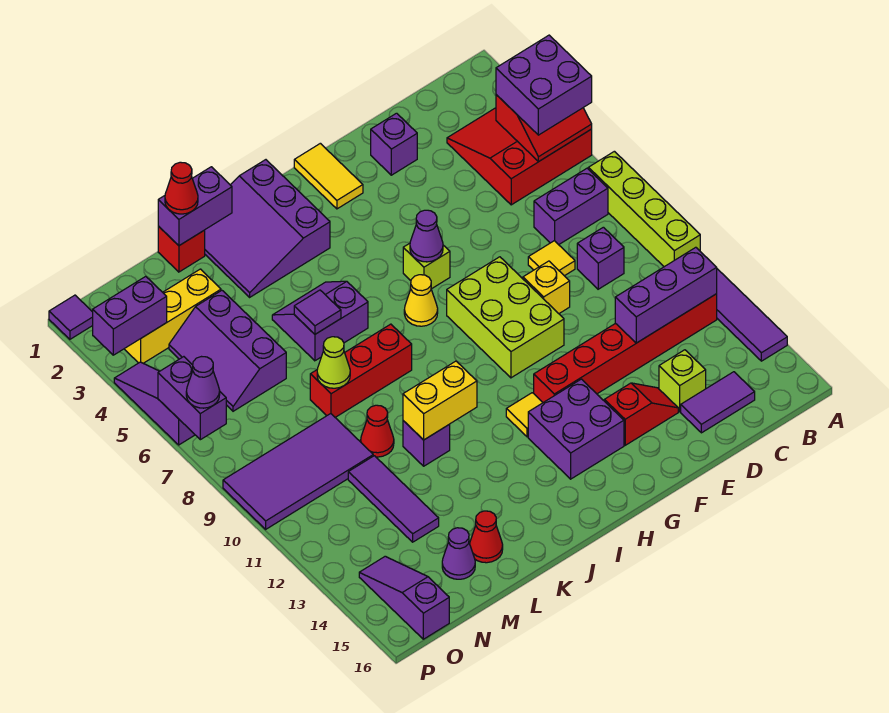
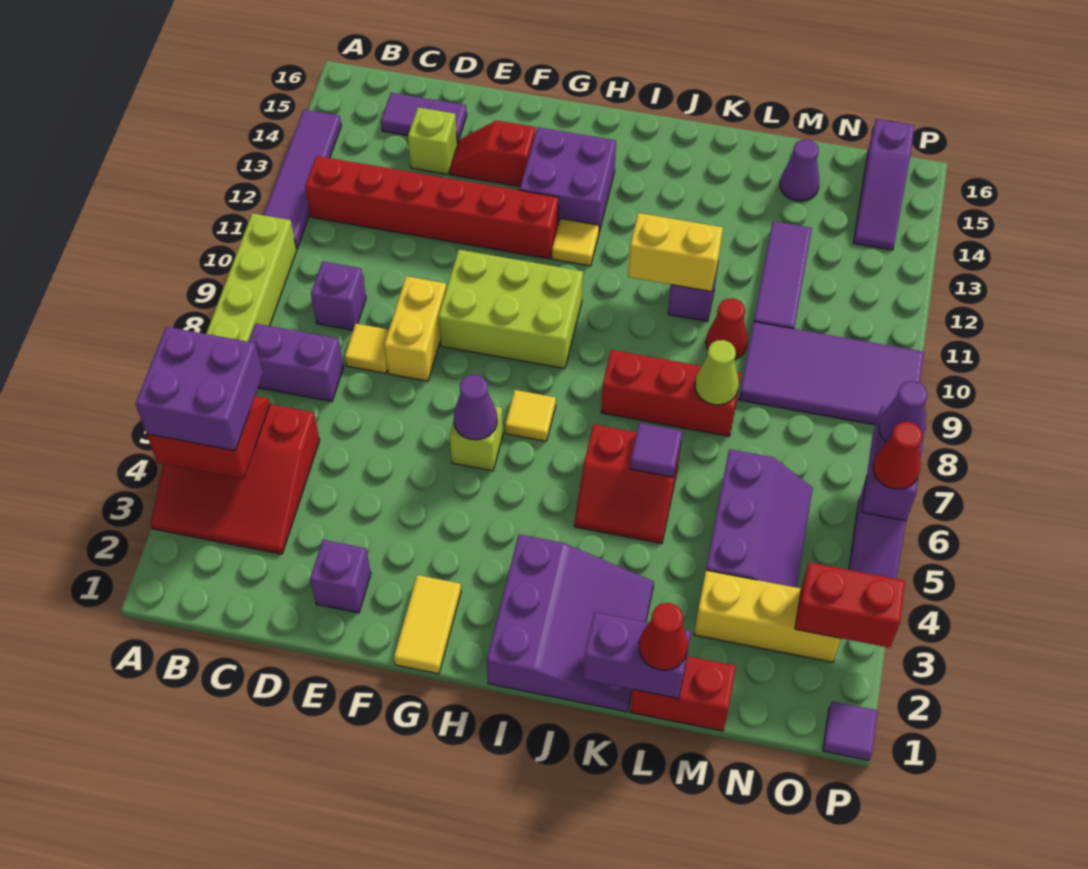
purple brick B12:D12 level 2 -> none
yellow brick E9 level 1 -> yellow brick E8:E9 level 1
lime brick F8:G10 level 1 -> lime brick F9:H10 level 1
yellow cone H7 level 1 -> yellow tile H7 level 1
purple slope J5:K6 level 1 top 6 -> red slope J5:K6 level 1 top 6
red brick L1 level 1 -> red brick L1:M1 level 1
red cone L15 level 1 -> red cone P6 level 3
purple brick O3:P3 level 2 -> red brick O3:P3 level 2

